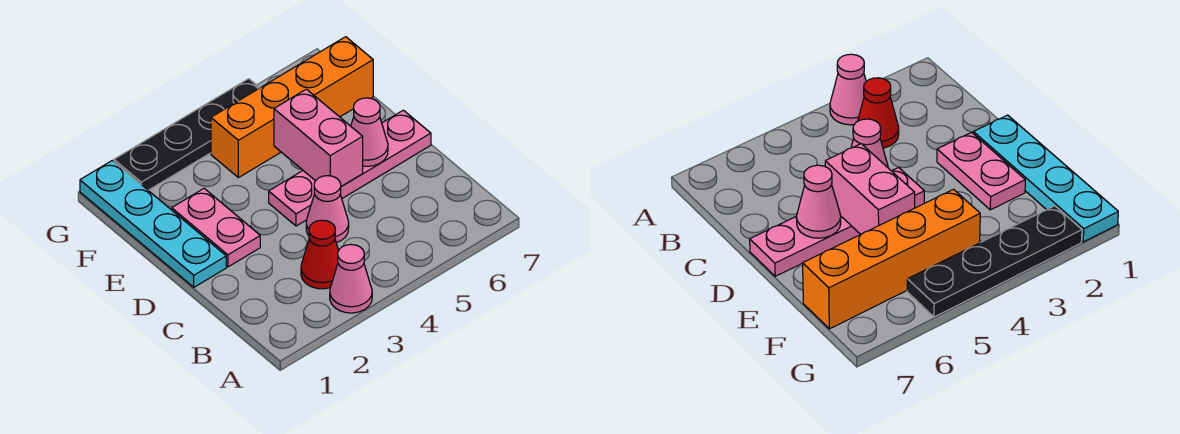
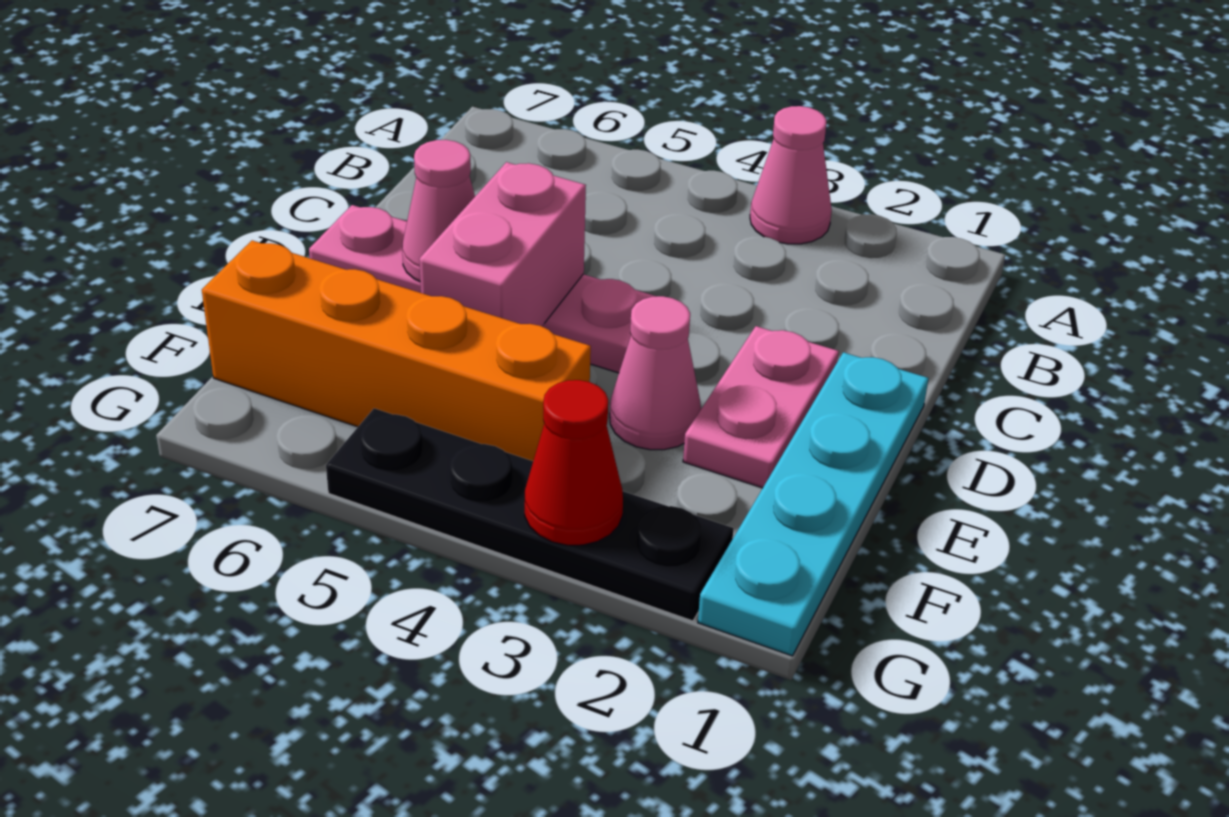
red cone B3 level 1 -> red cone G3 level 2
pink cone C4 level 1 -> pink cone E3 level 1

